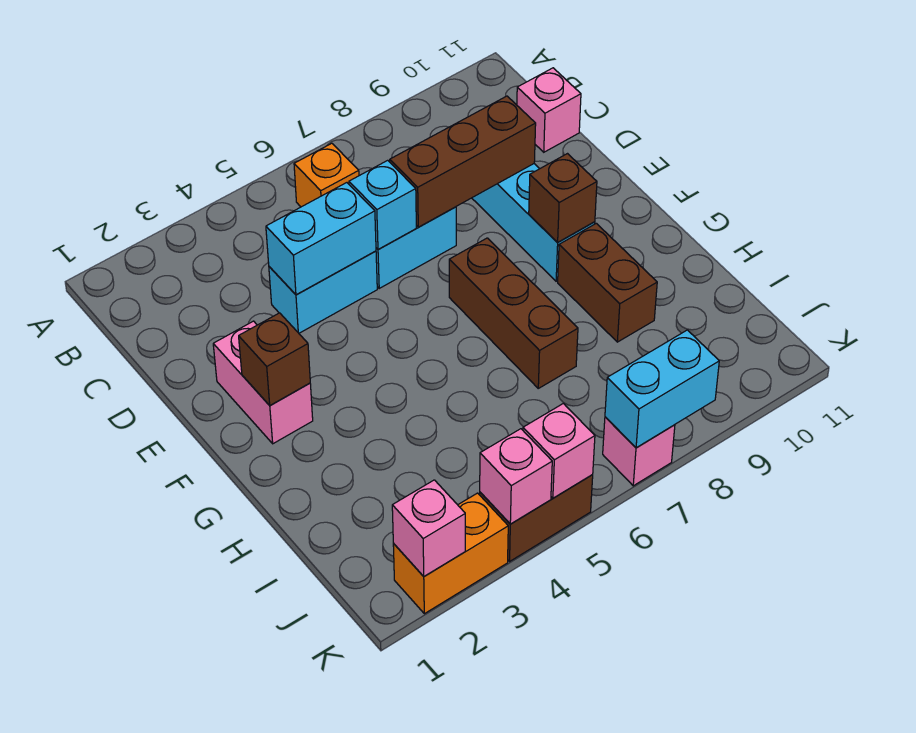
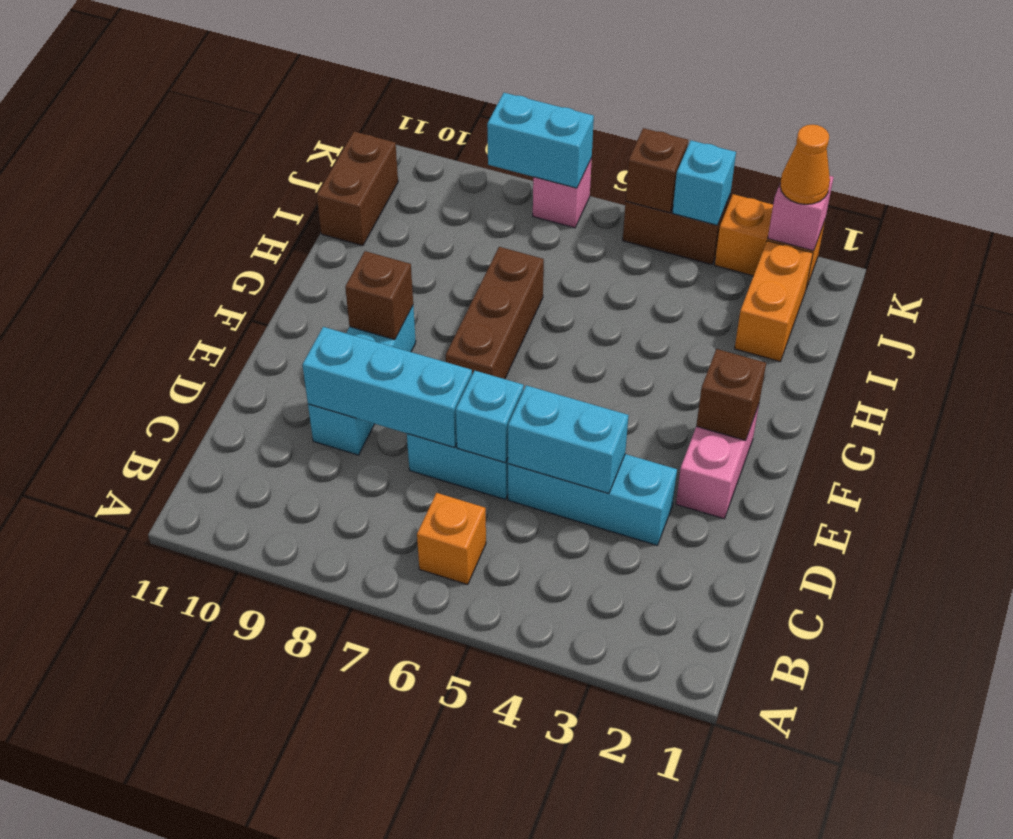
pink brick C11 level 1 -> none
cyan brick D4:D5 level 1 -> cyan brick D3:D5 level 1
brown brick D7:D9 level 2 -> cyan brick D7:D9 level 2
brown brick G9:H9 level 1 -> brown brick I11:J11 level 1
none -> orange brick I2:J2 level 1
none -> orange cone K2 level 3
pink brick K4 level 2 -> cyan brick K4 level 2
pink brick K5 level 2 -> brown brick K5 level 2

